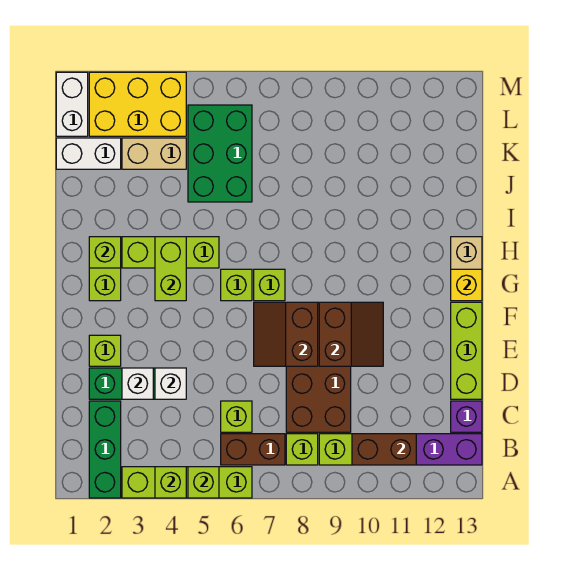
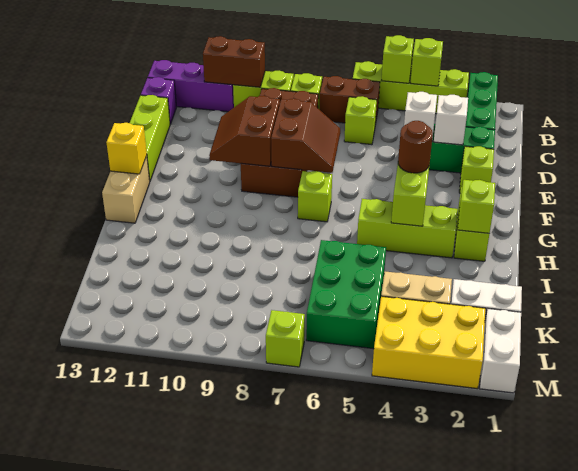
none -> brown round brick G4 level 3
lime brick G6 level 1 -> lime brick M7 level 1

